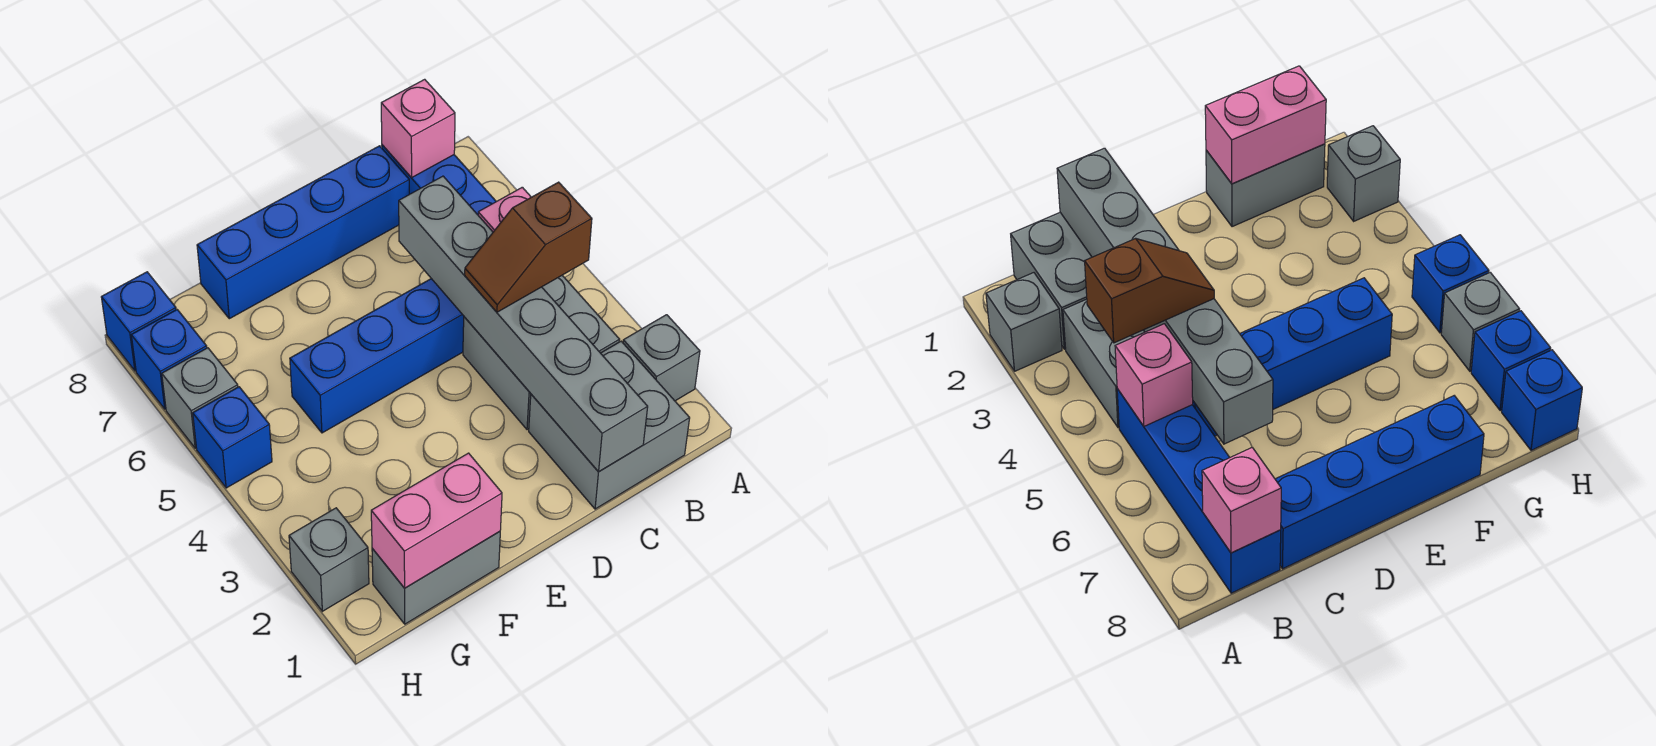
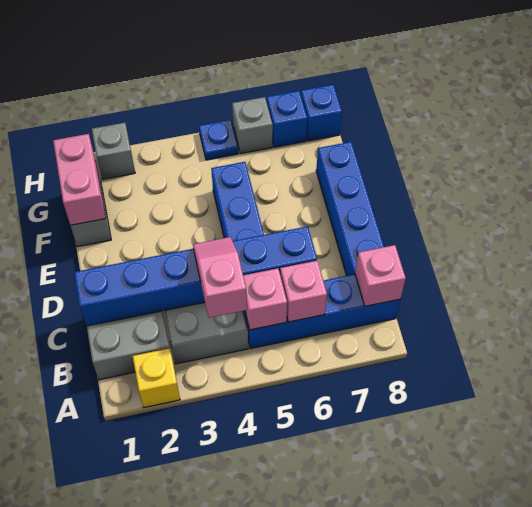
grey brick A2 level 1 -> yellow brick A2 level 1
brown slope B4:C4 level 3 top B -> pink slope B4:C4 level 3 top B
none -> pink brick B6 level 2
grey brick C1:C6 level 2 -> blue brick C1:C6 level 2
blue brick H5 level 1 -> blue plate H5 level 1

